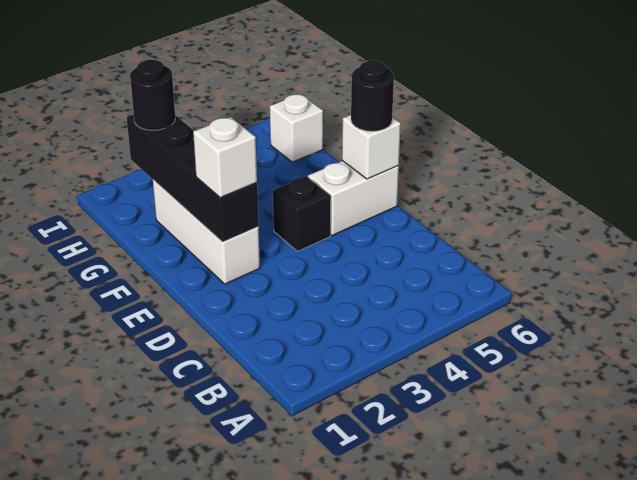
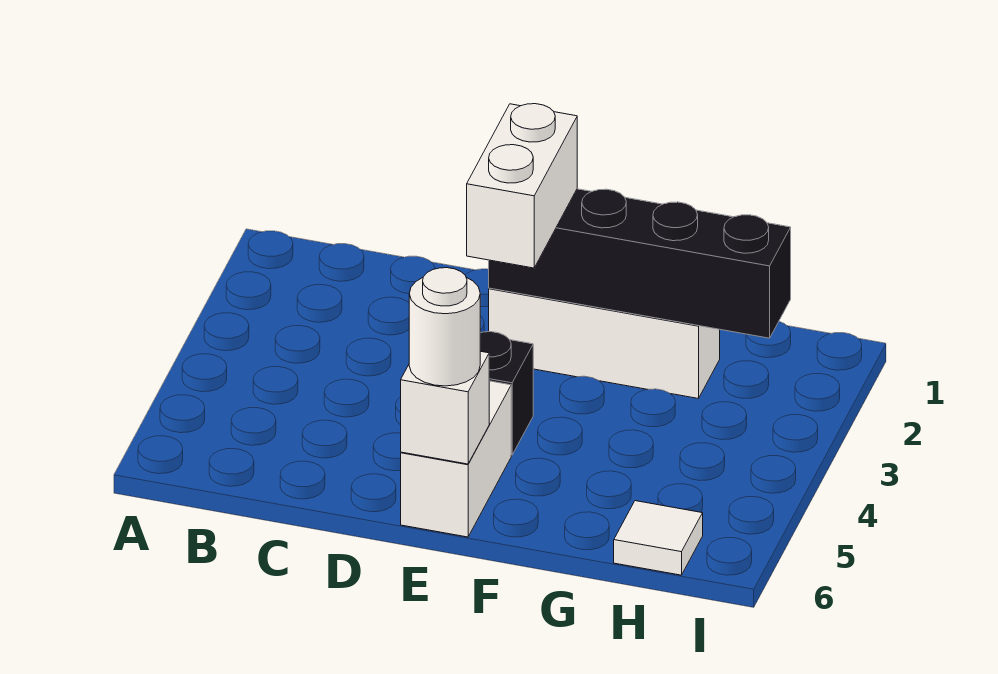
white brick E2 level 3 -> white brick E2:E3 level 3
black round brick E6 level 3 -> white round brick E6 level 3
black round brick H2 level 3 -> none
white brick H6 level 1 -> white tile H6 level 1

